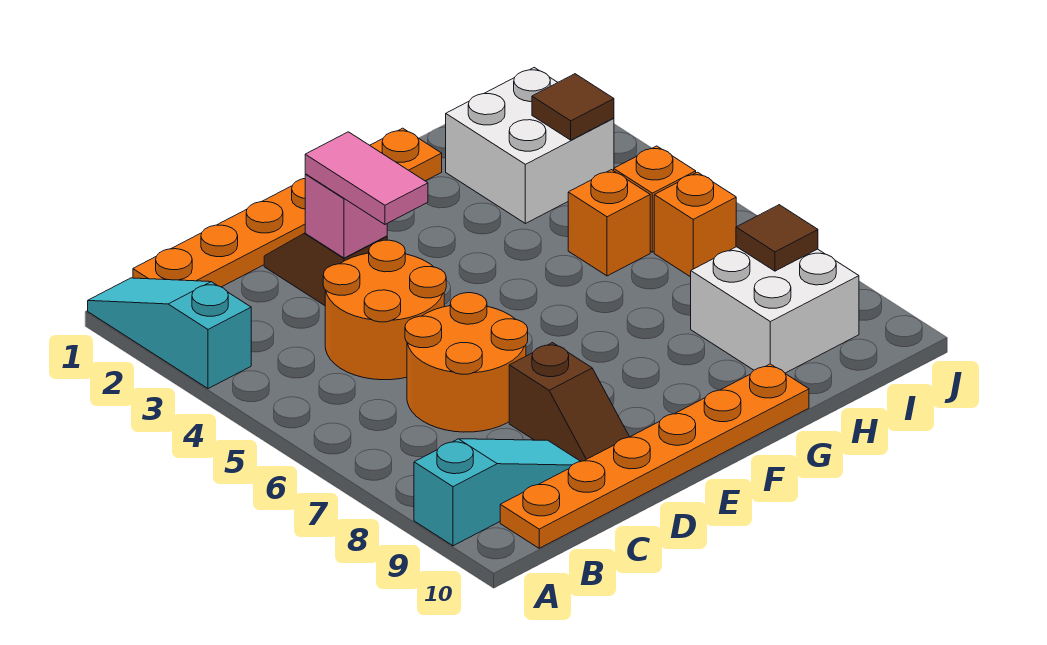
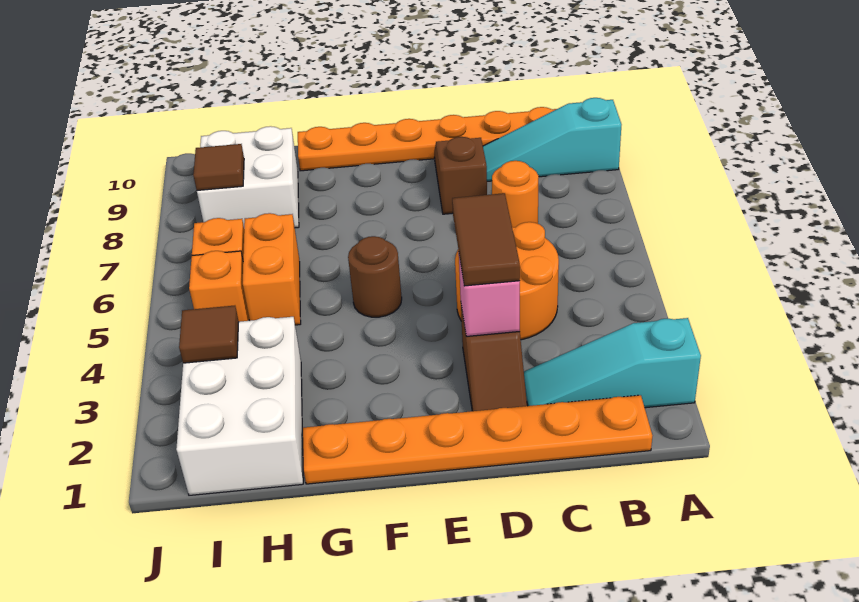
cyan slope A1:A3 level 1 top 3 -> cyan slope A2:C2 level 1 top A
orange round brick C6:D7 level 1 -> orange round brick C7 level 1
pink tile D3:D4 level 3 -> brown tile D3:D4 level 3
none -> brown round brick F5 level 1
white brick H2:I3 level 1 -> white brick H1:I3 level 1
orange brick H5 level 1 -> orange brick H5:H6 level 1

